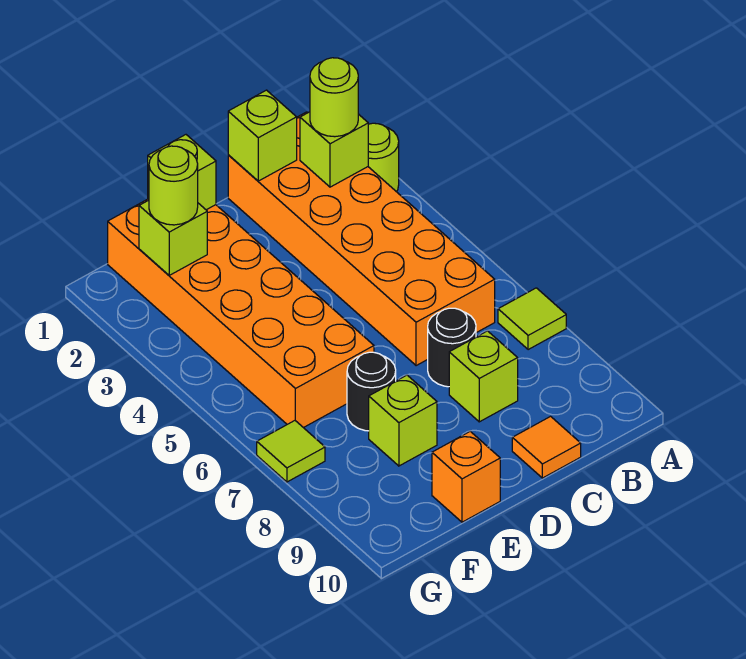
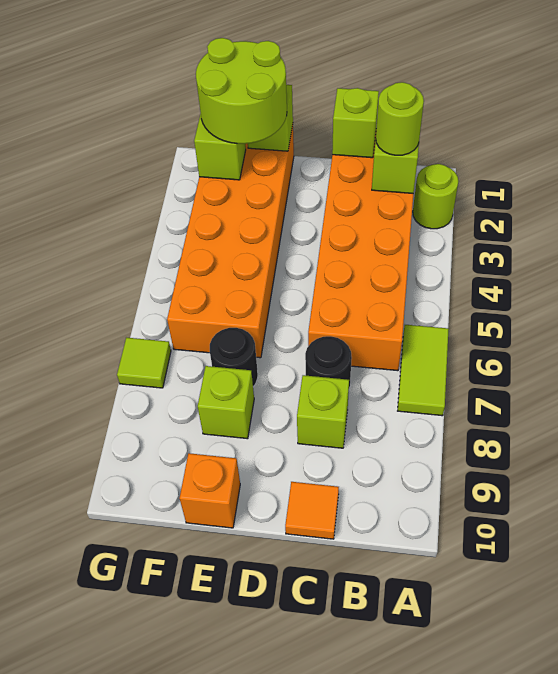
lime tile A7 level 1 -> lime tile A6:A7 level 1
lime round brick F2 level 3 -> lime round brick E1:F2 level 3

